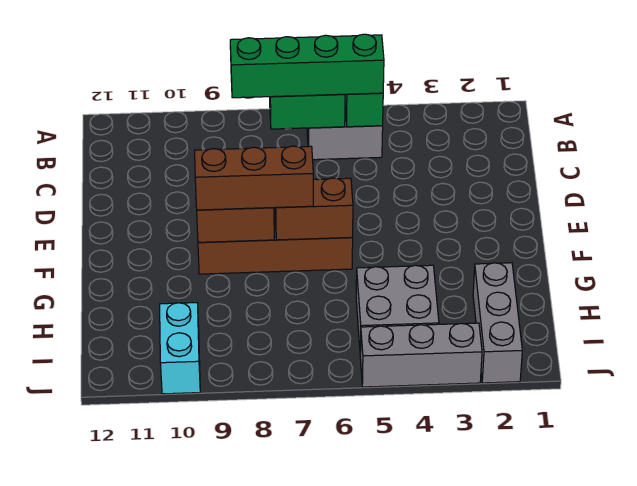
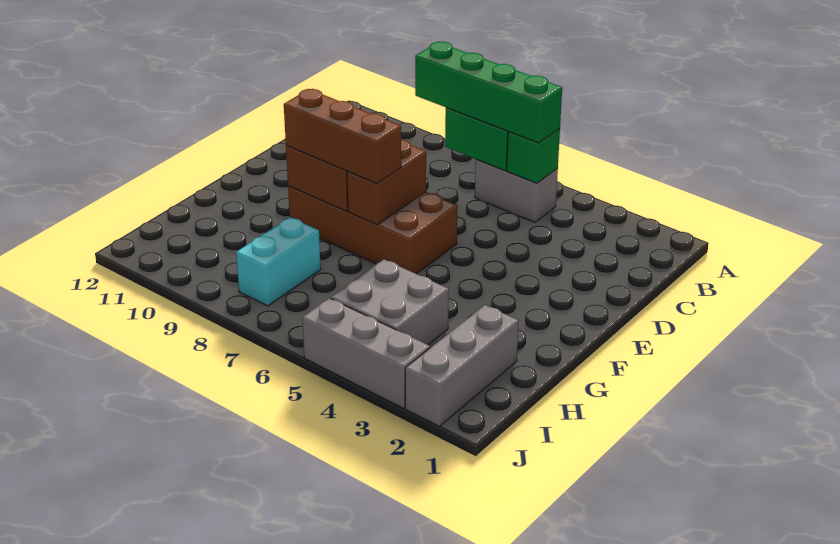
brown brick F6:F7 level 2 -> brown brick E7:F7 level 2
cyan brick I10:J10 level 1 -> cyan brick H8:I8 level 1

